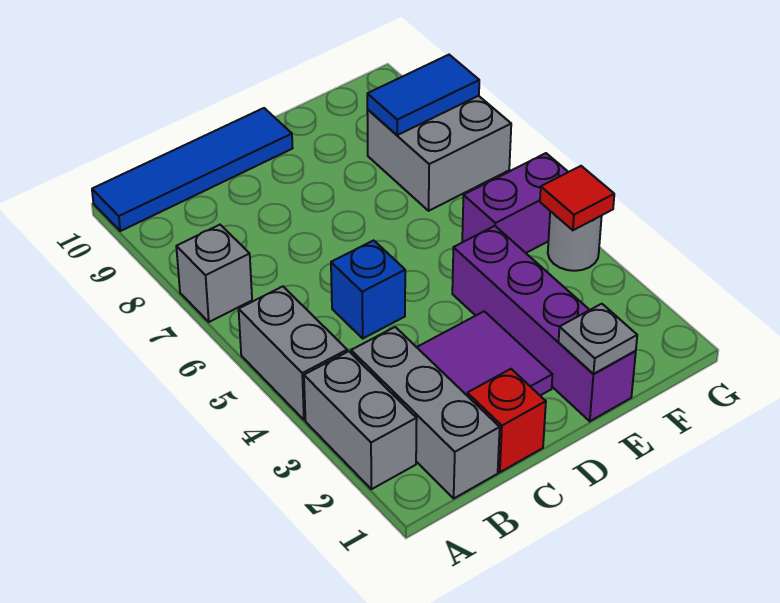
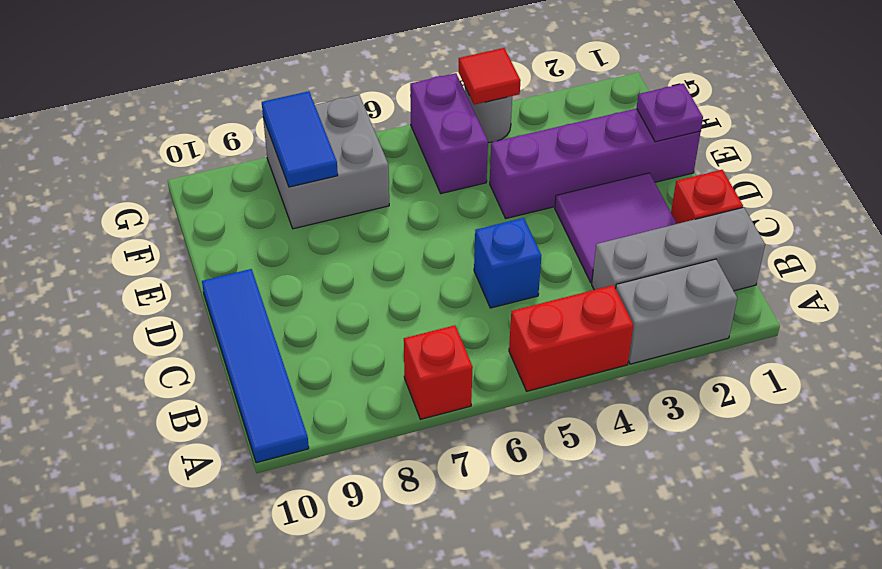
grey brick A4:A5 level 1 -> red brick A4:A5 level 1
grey brick A7 level 1 -> red brick A7 level 1
grey plate E1 level 2 -> purple plate E1 level 2

